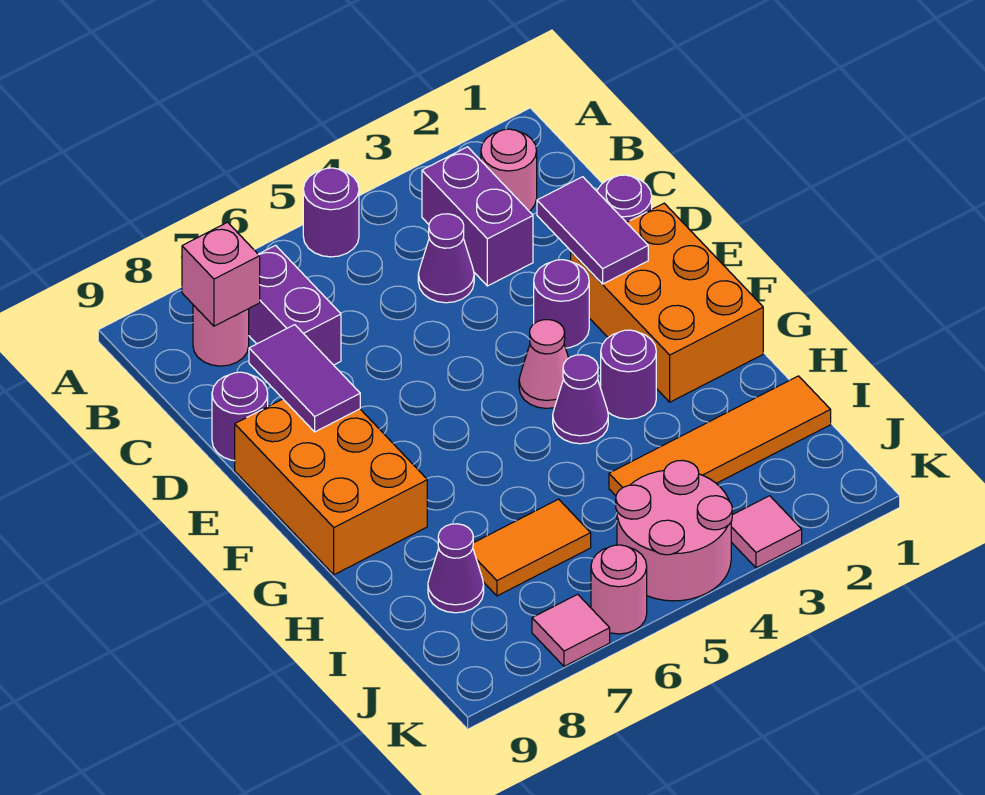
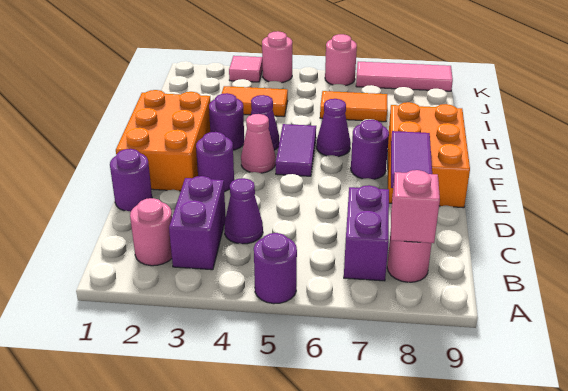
purple tile D2:E2 level 2 -> purple tile F5:G5 level 1
purple round brick D9 level 1 -> purple round brick F7 level 1
orange tile I1:I4 level 1 -> orange tile I3:I4 level 1
purple cone I8 level 1 -> purple cone G6 level 1
pink round brick J4:K5 level 1 -> pink round brick K4 level 1
pink tile K7 level 1 -> pink tile K7:K9 level 1

